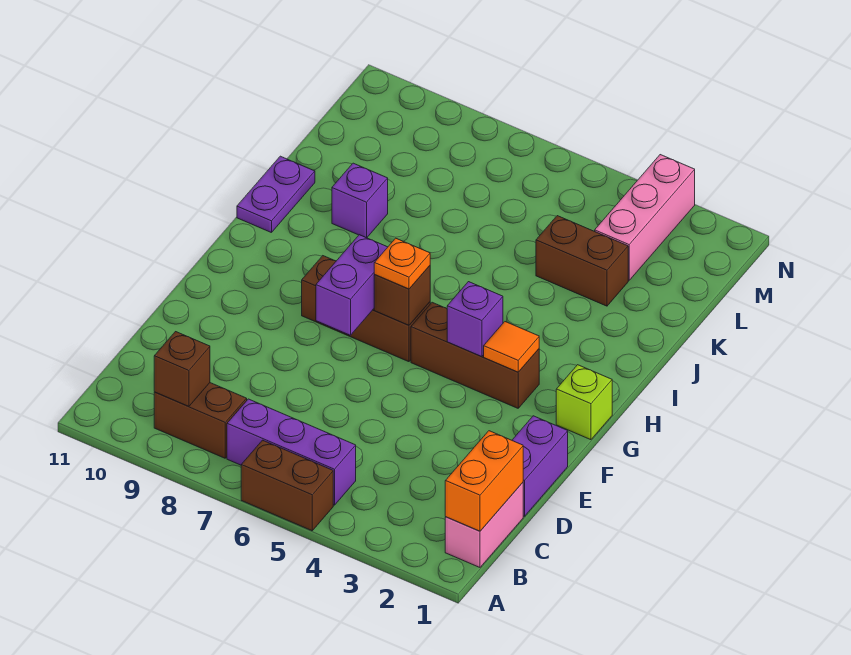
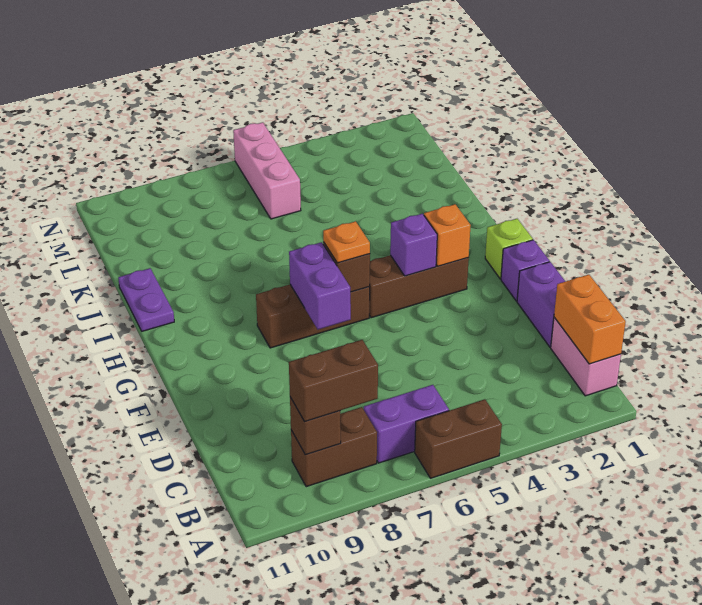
purple brick B5:B7 level 1 -> purple brick B6:B7 level 1
orange tile G3 level 2 -> orange brick G3 level 2
purple brick J9 level 1 -> purple brick F1 level 1
brown brick K3:K4 level 1 -> brown brick B8:B9 level 3
pink brick L3:N3 level 1 -> pink brick L6:N6 level 1

